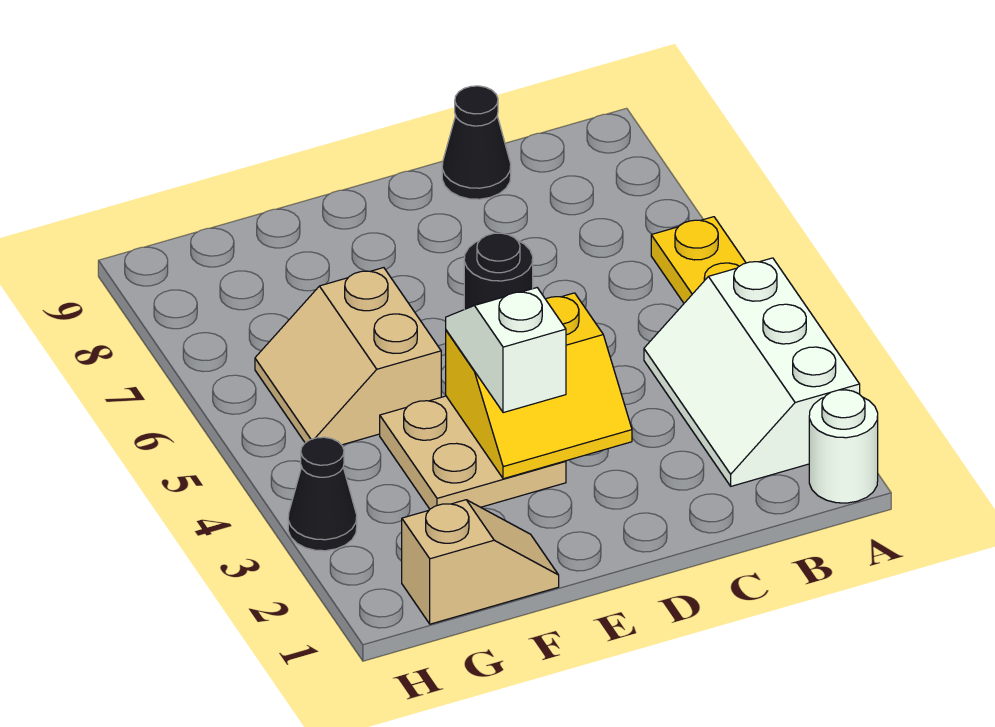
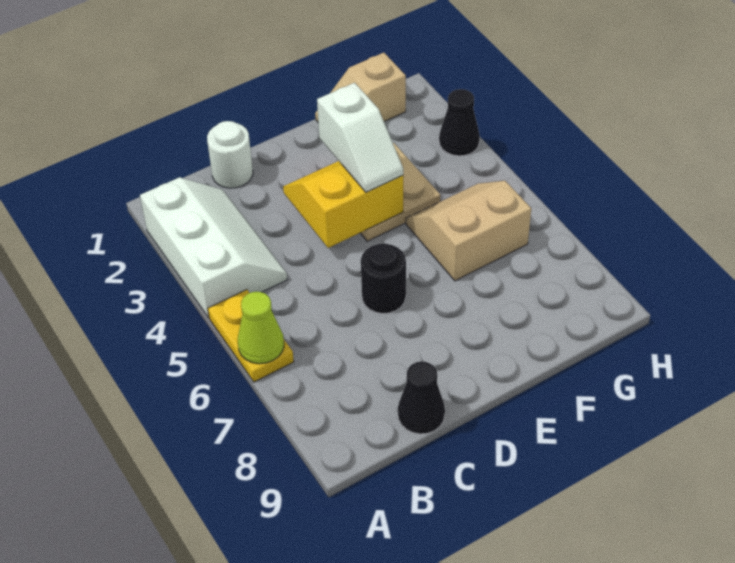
white round brick A1 level 1 -> white round brick C1 level 1
none -> lime cone A6 level 2
tan slope F5:G6 level 1 top F -> tan slope F5:G6 level 1 top 6

